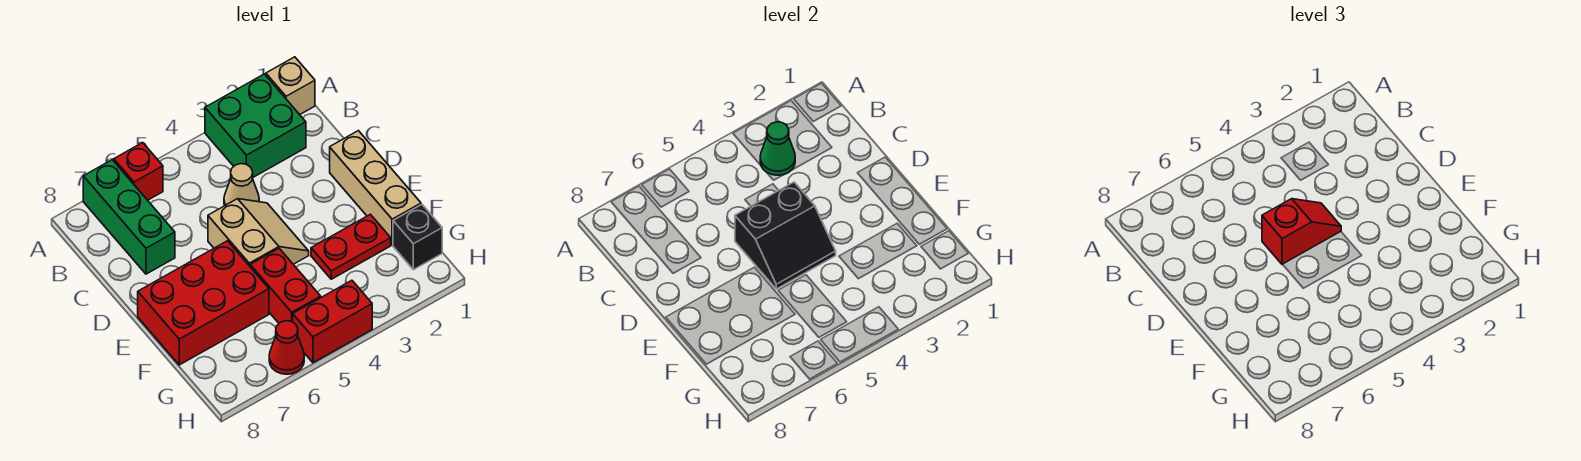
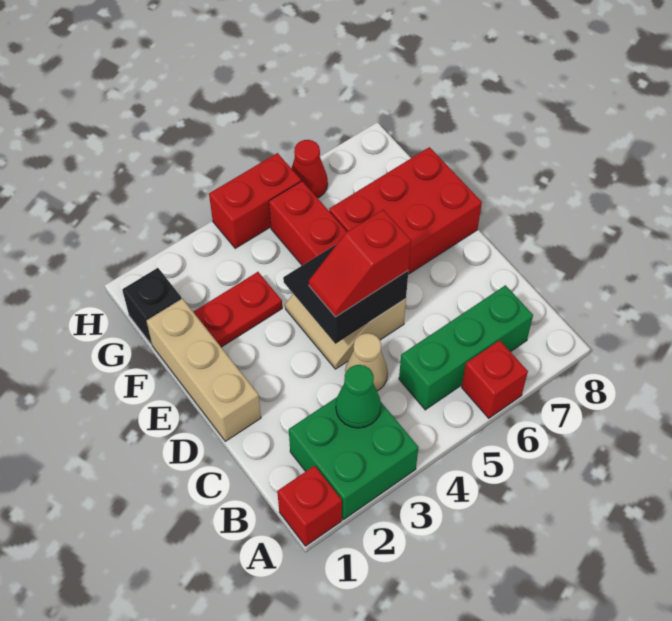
tan brick A1 level 1 -> red brick A1 level 1
green brick A7:C7 level 1 -> green brick B5:B7 level 1

